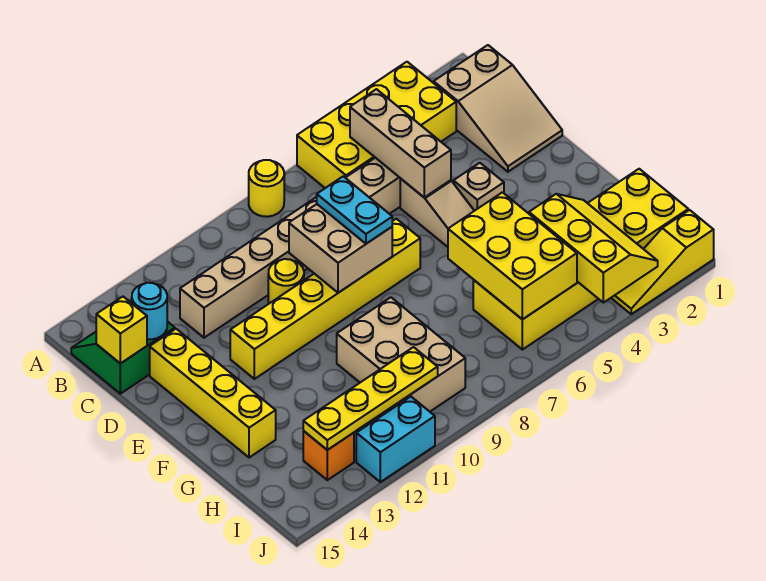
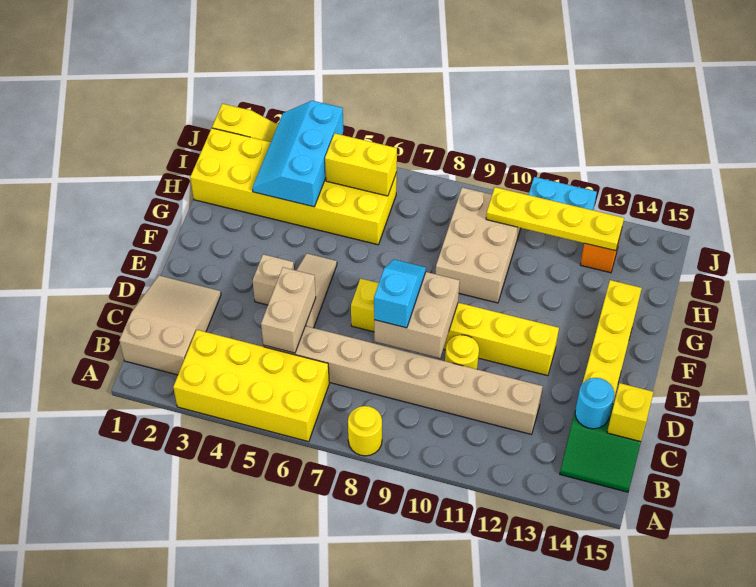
tan brick B5:D5 level 2 -> tan brick C5:D5 level 2
cyan plate D8:E8 level 3 -> cyan slope D8:E8 level 3 top D
yellow brick G5:I6 level 2 -> yellow brick I5:I6 level 2
yellow slope H3:J4 level 2 top 4 -> cyan slope H3:J4 level 2 top 4

